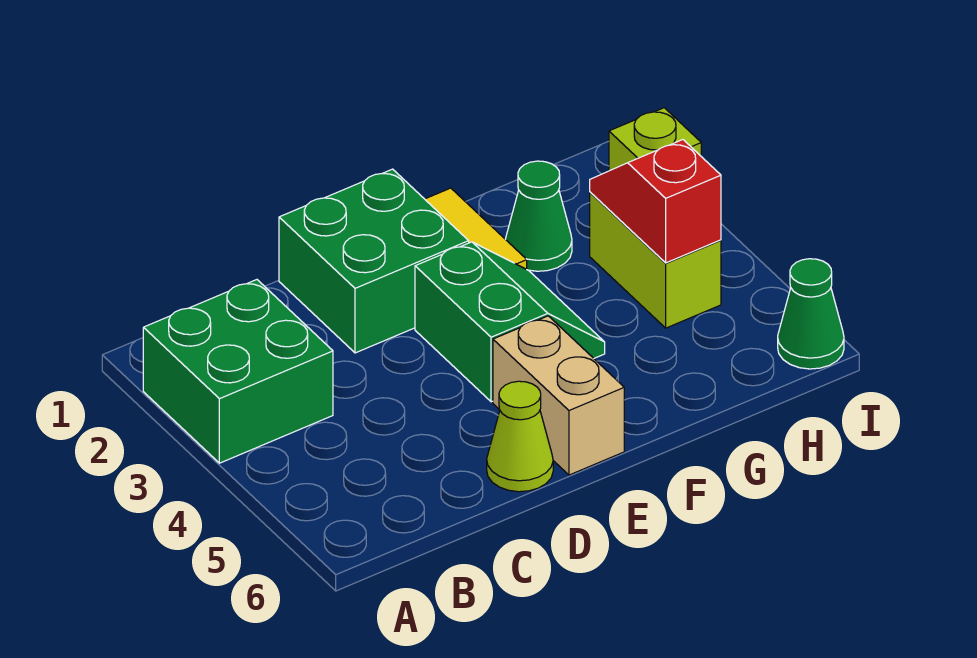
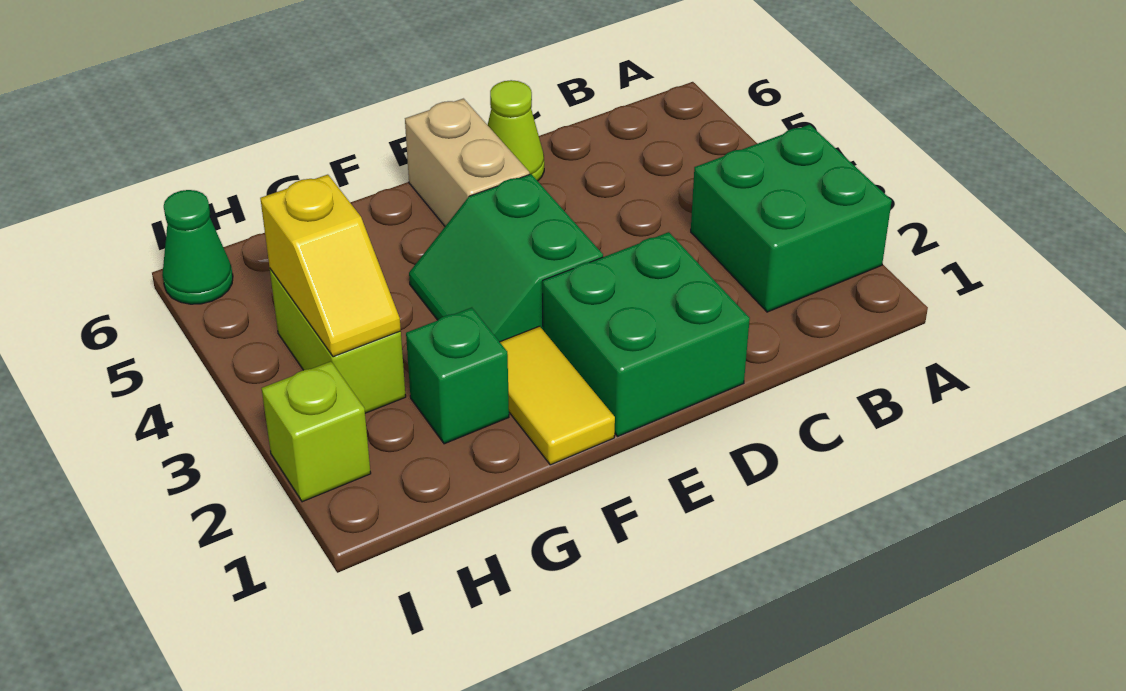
green cone G2 level 1 -> green brick G2 level 1
red slope H3:H4 level 2 top 4 -> yellow slope H3:H4 level 2 top 4

